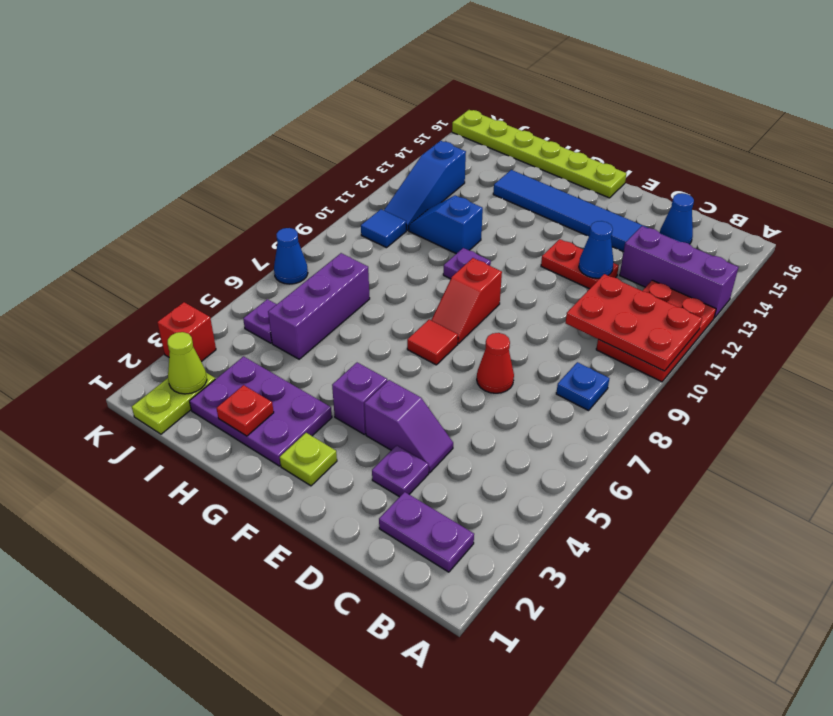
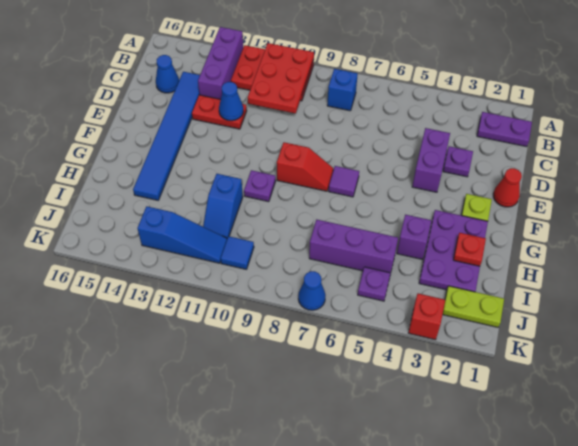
purple plate B2:C2 level 1 -> purple plate B1:B2 level 1
blue plate B8 level 1 -> blue brick B8 level 1
purple slope D4:E4 level 1 top E -> purple brick D4:E4 level 1
red cone D7 level 1 -> red cone E1 level 1
red plate D12:E12 level 1 -> red plate D12:D13 level 1
purple brick F4 level 1 -> purple brick H4 level 1
red tile F7 level 1 -> purple tile F7 level 1
lime plate F16:K16 level 1 -> none
lime cone J2 level 2 -> none

